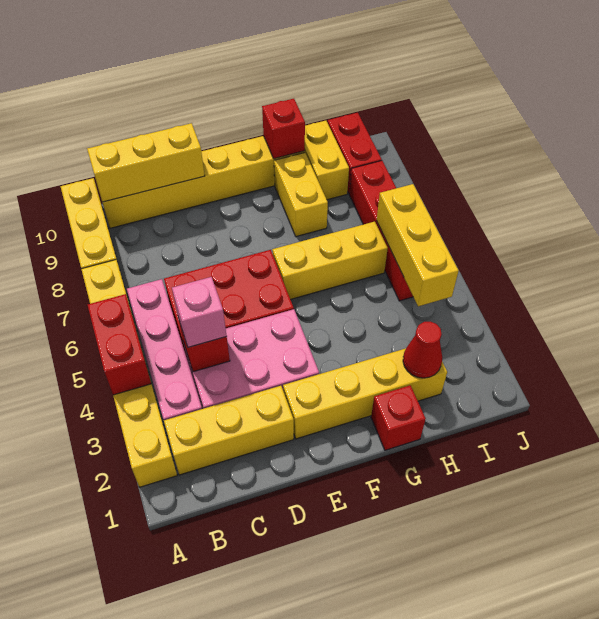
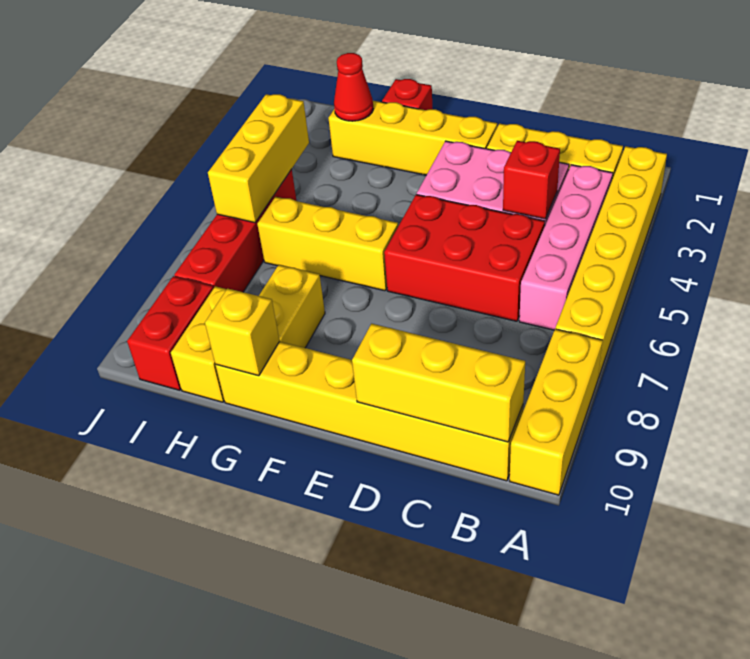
red brick A4:A5 level 2 -> none
pink brick C4 level 3 -> none
red brick G10 level 2 -> yellow brick G10 level 2

